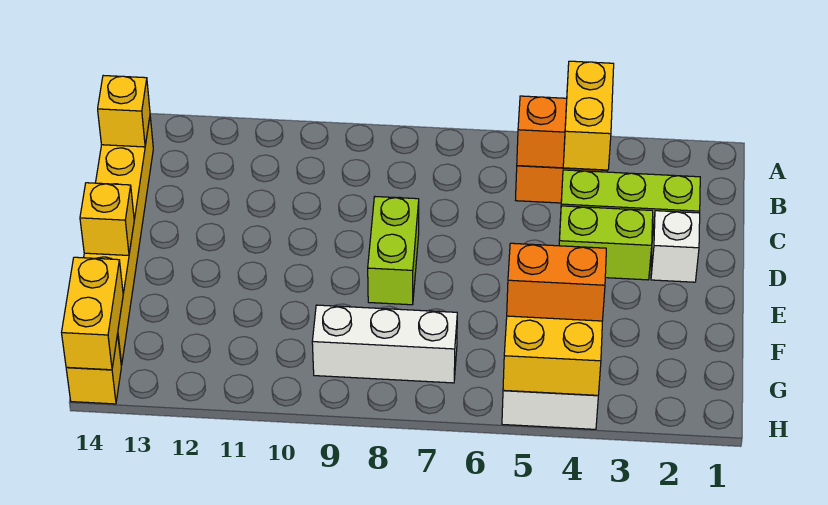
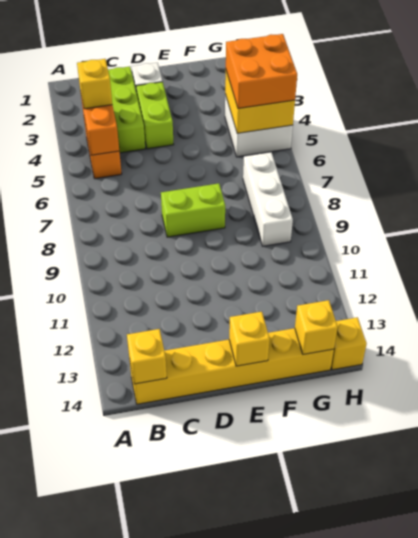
yellow brick B4:C4 level 3 -> yellow brick B4 level 3
orange brick G4:G5 level 3 -> orange brick G4:H5 level 3
yellow brick G14:H14 level 2 -> yellow brick G14 level 2

